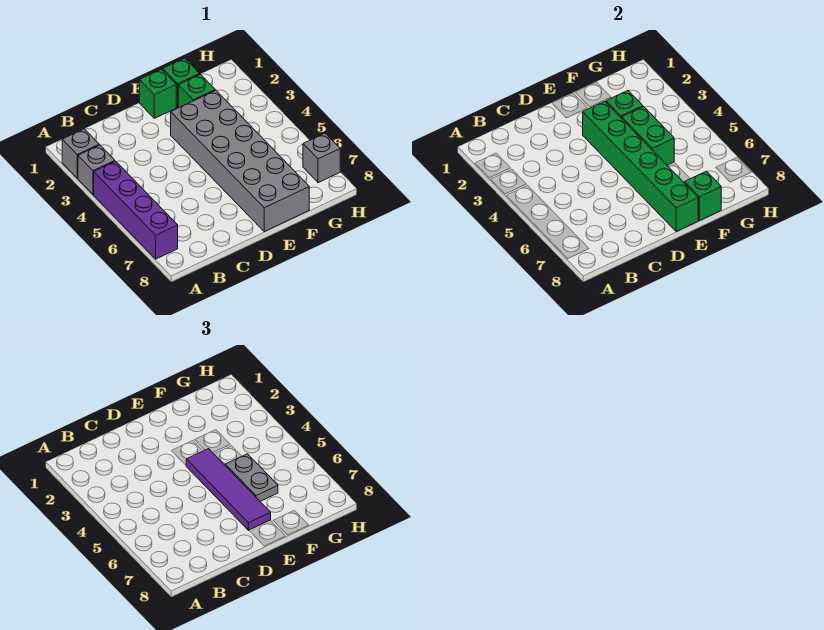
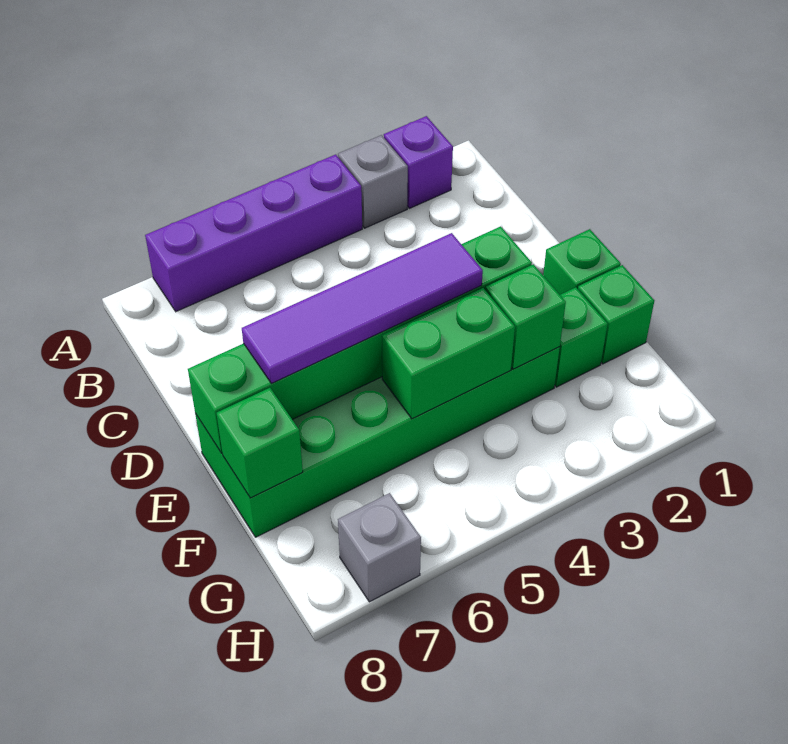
grey brick A2 level 1 -> purple brick A2 level 1
grey brick E3:F8 level 1 -> green brick E3:F8 level 1
grey plate F5:F6 level 3 -> none

